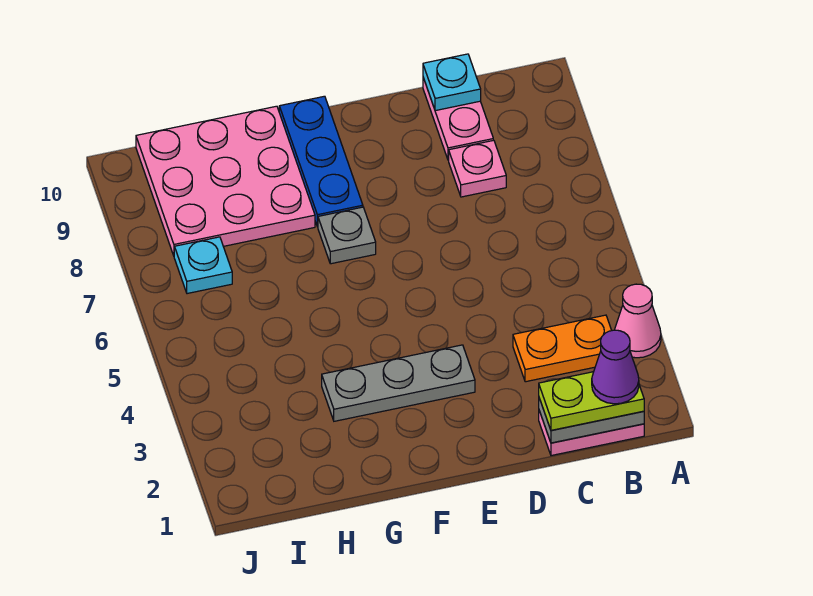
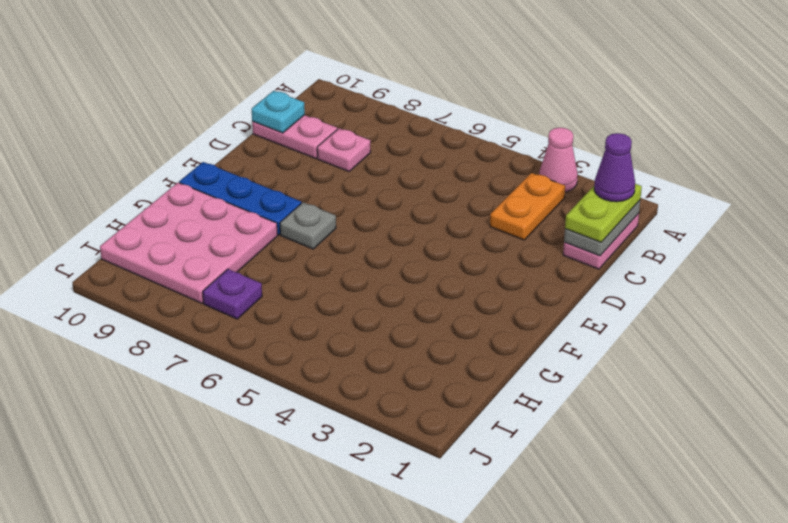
grey plate E3:G3 level 1 -> none
cyan plate I7 level 1 -> purple plate I7 level 1

